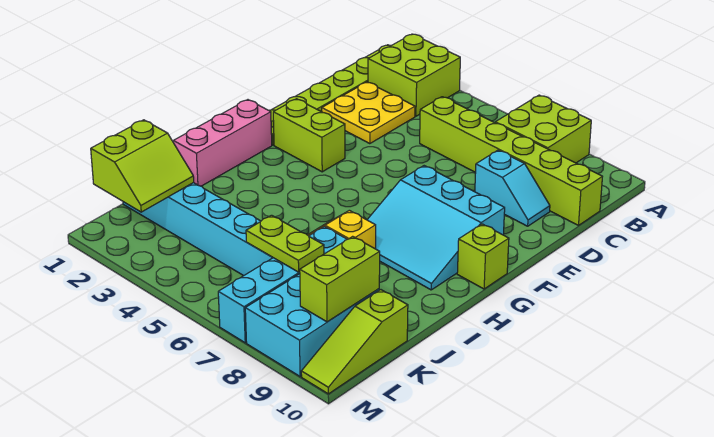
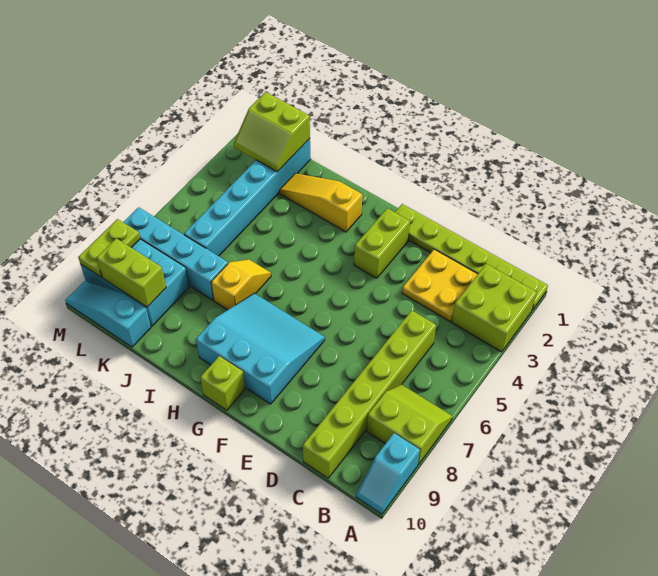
lime brick A7:B8 level 1 -> lime slope A7:B8 level 1 top 8
cyan slope D8:D9 level 1 top 8 -> cyan slope A9:A10 level 1 top 9
cyan slope F7:H9 level 1 top F -> cyan slope F7:H9 level 1 top 9
pink brick G1:I1 level 1 -> none
none -> yellow slope H2:J2 level 1 top H
lime plate K6:K7 level 2 -> lime plate M8:M9 level 2
lime slope K10:M10 level 1 top K -> cyan slope K10:M10 level 1 top K

